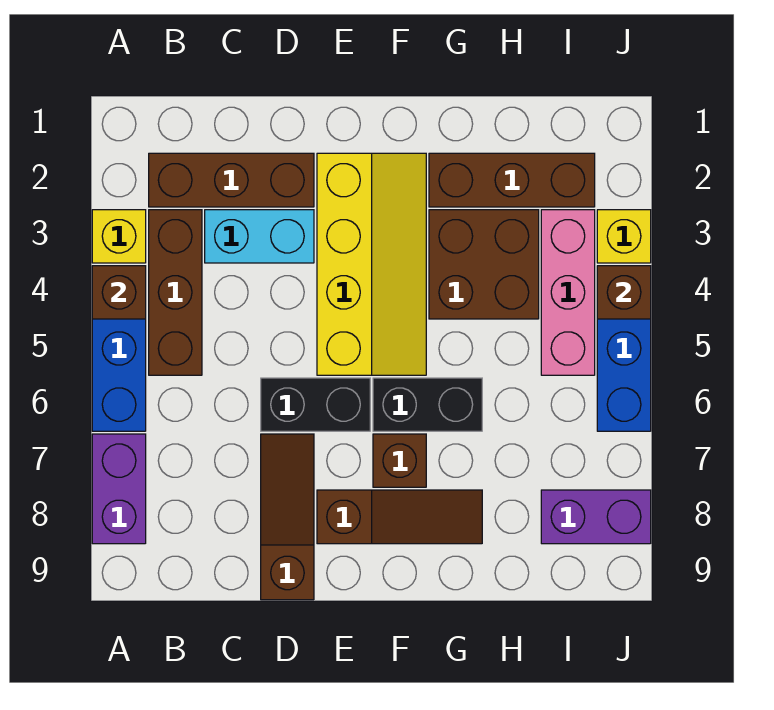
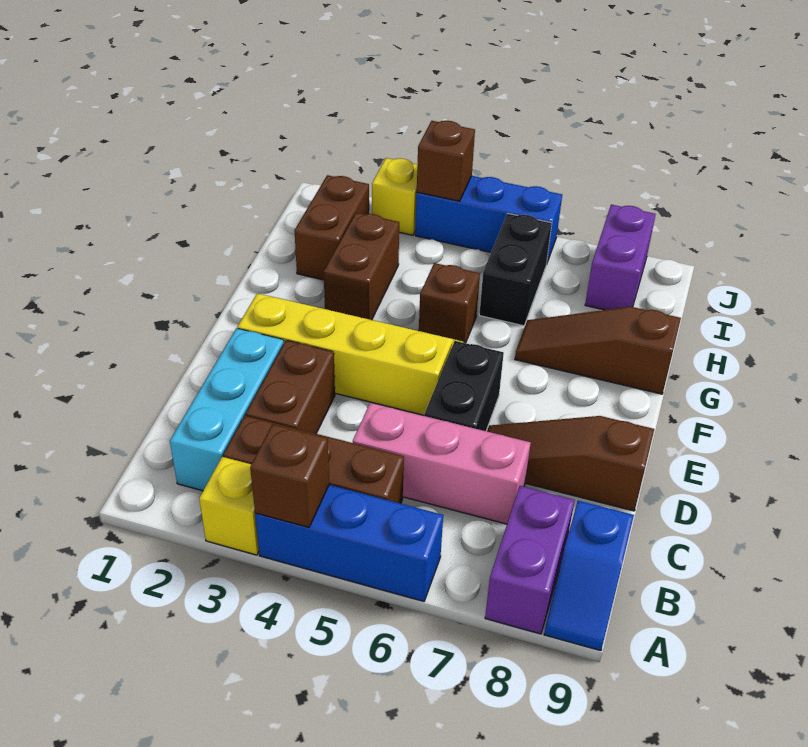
purple brick A7:A8 level 1 -> purple brick A8:B8 level 1
none -> blue slope A9:B9 level 1 top B
brown brick B2:D2 level 1 -> cyan brick B2:D2 level 1
cyan brick C3:D3 level 1 -> brown brick C3:D3 level 1
brown slope E8:G8 level 1 top E -> brown slope G7:G9 level 1 top 9
black brick F6:G6 level 1 -> black brick H6:I6 level 1
brown brick F7 level 1 -> brown brick G5 level 1
brown brick G2:I2 level 1 -> brown brick H2:I2 level 1
brown brick G3:H4 level 1 -> brown brick G3:H3 level 1
pink brick I3:I5 level 1 -> pink brick C5:C7 level 1

